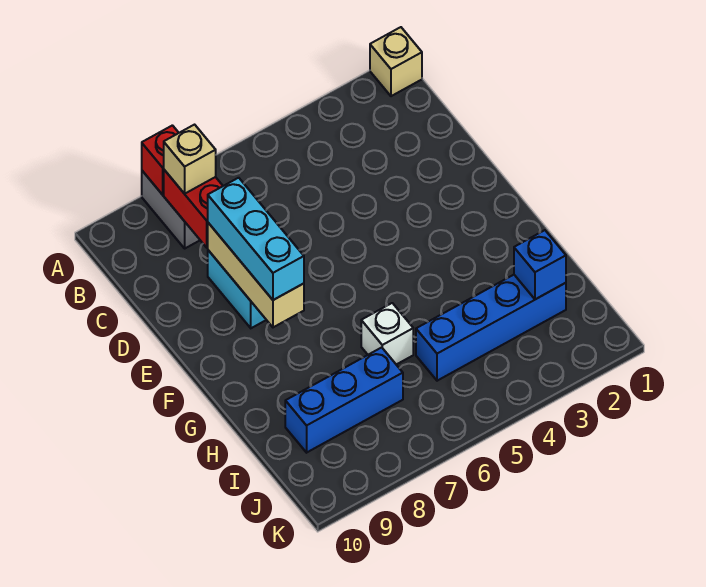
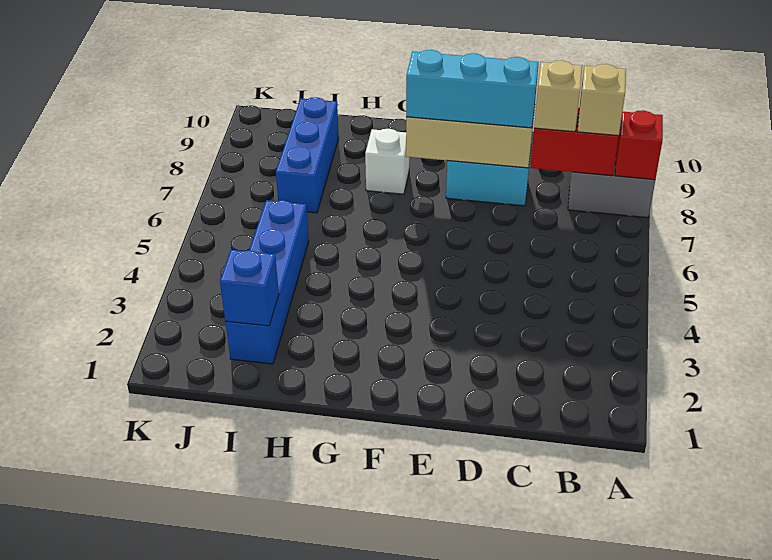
tan brick A1 level 1 -> tan brick C8 level 3
white brick H6 level 1 -> white brick G8 level 1

